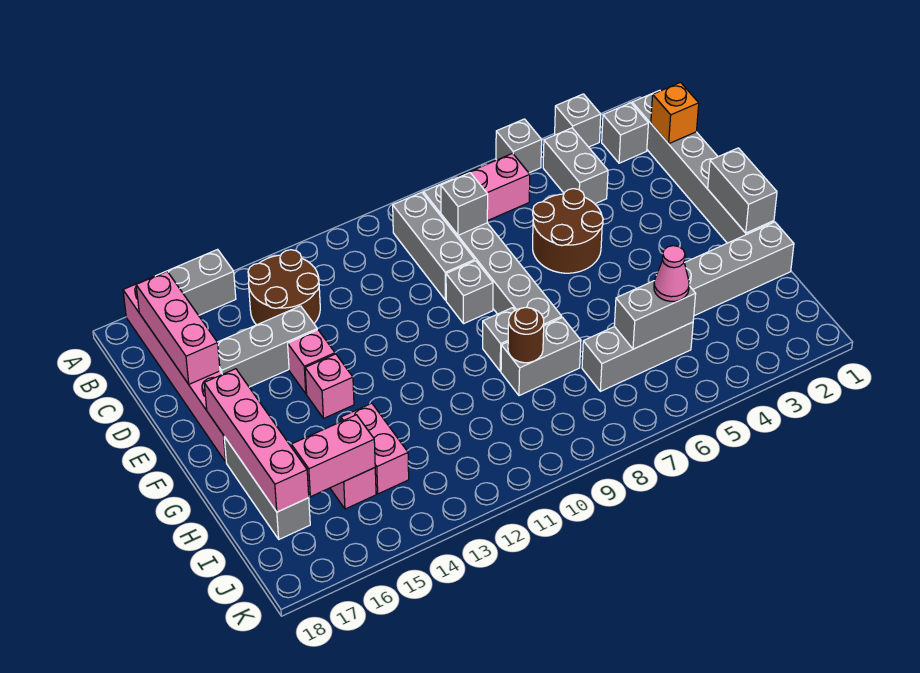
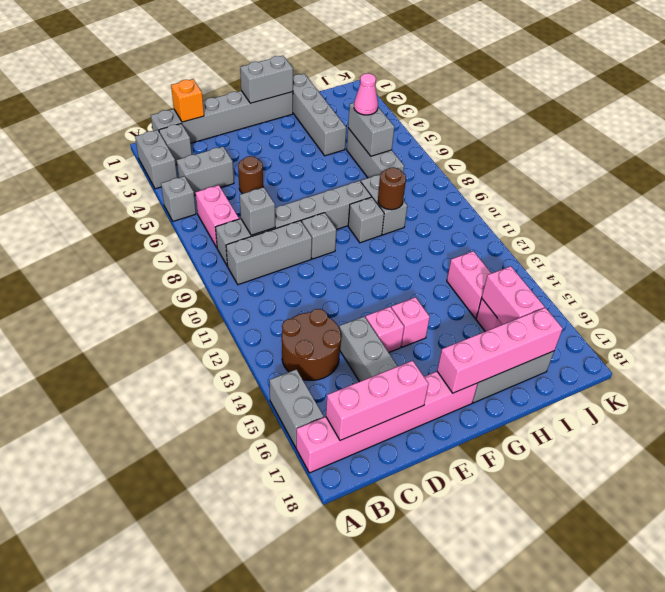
grey brick A3 level 1 -> grey brick A2:A3 level 1
brown round brick D5:E6 level 1 -> brown round brick D5 level 1
pink brick H14:I14 level 1 -> pink brick I13:I14 level 1

